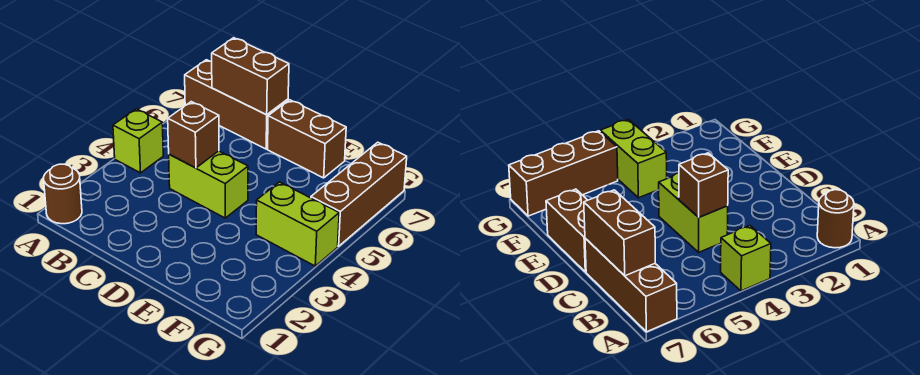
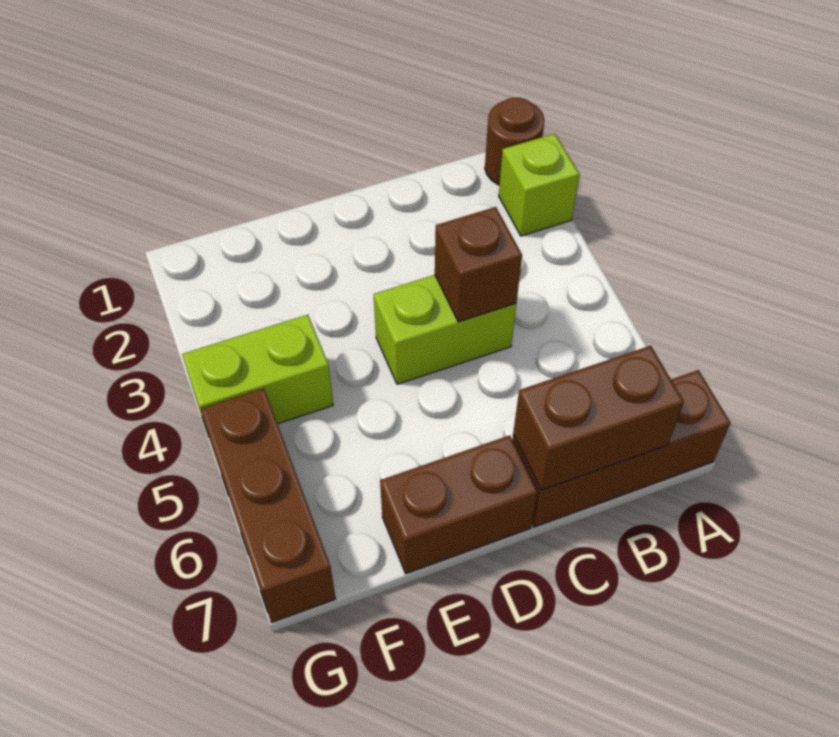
lime brick A4 level 1 -> lime brick A2 level 1

